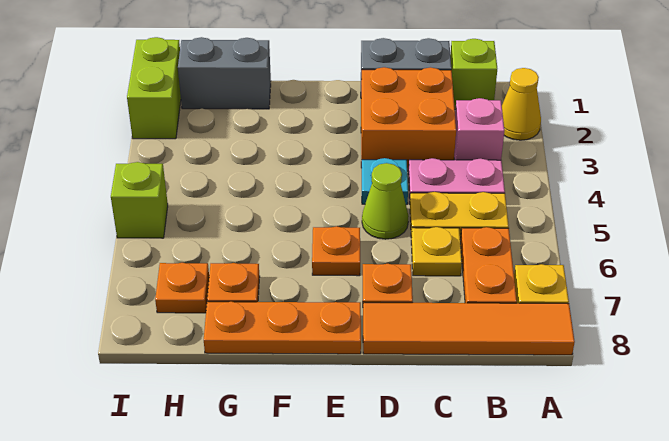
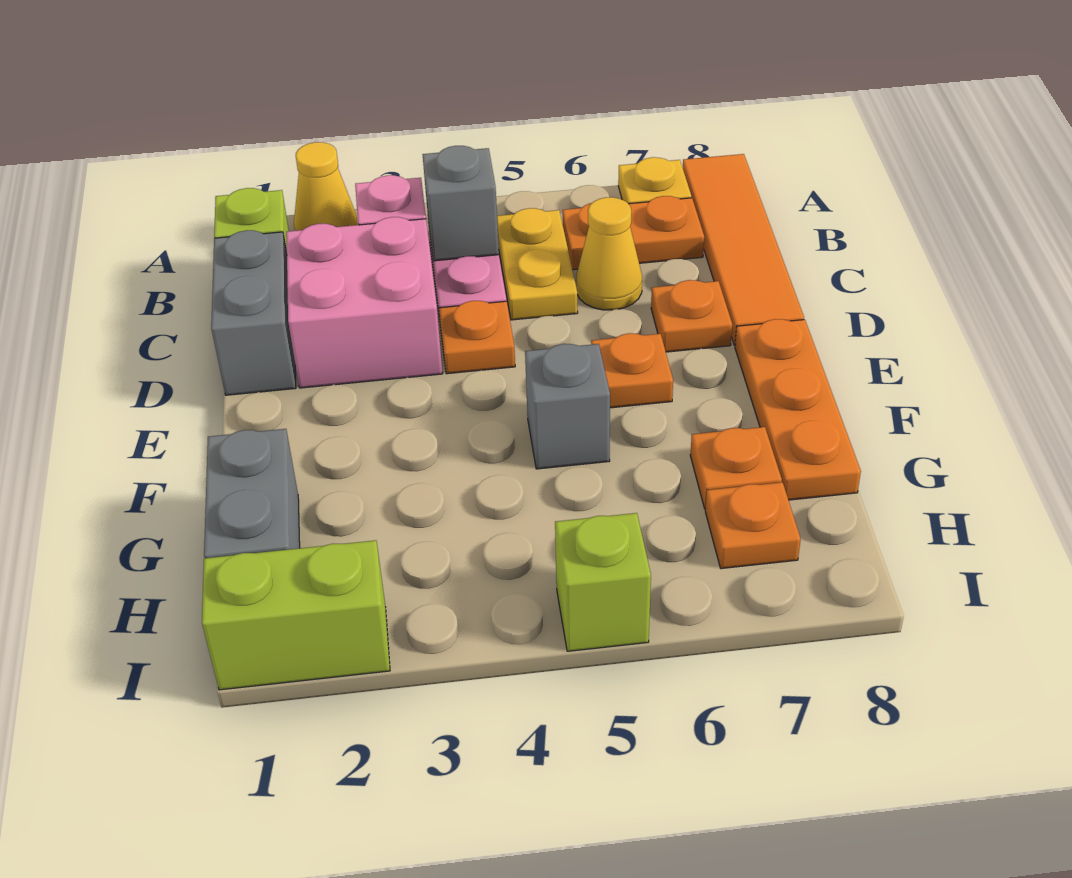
none -> grey brick B4 level 2
orange brick C2:D3 level 1 -> pink brick C2:D3 level 1
yellow plate C6 level 1 -> yellow cone C6 level 1
cyan plate D4 level 1 -> orange plate D4 level 1
lime cone D5 level 1 -> none
none -> grey brick F5 level 1

